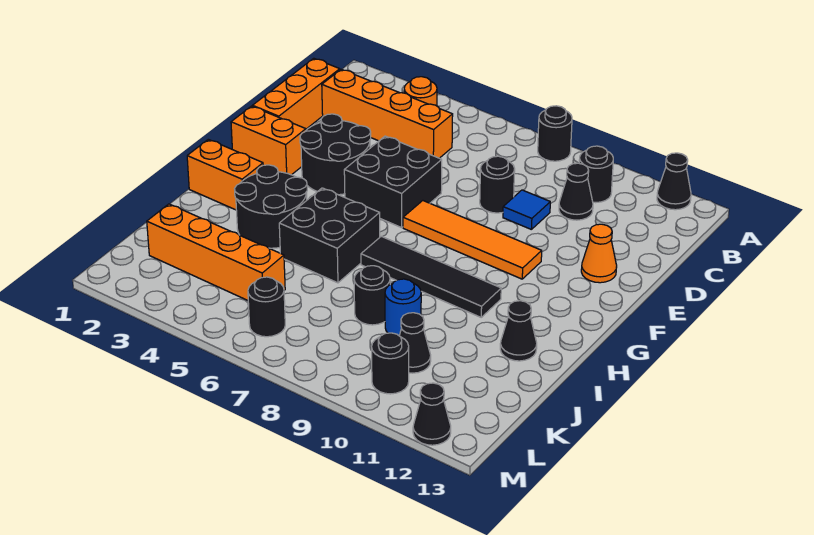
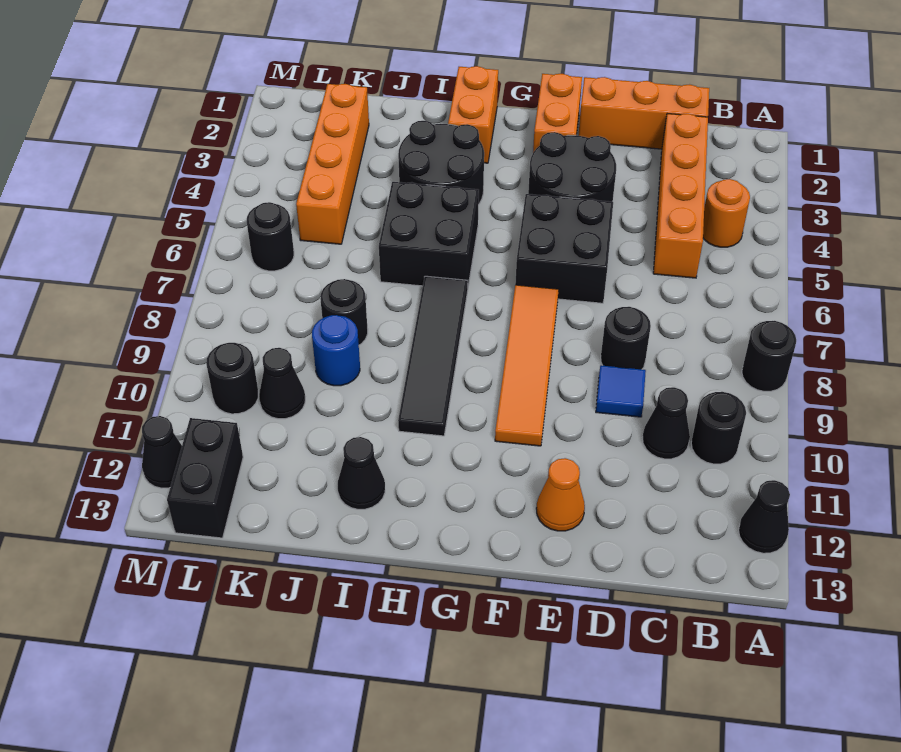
none -> black brick L12:L13 level 1

